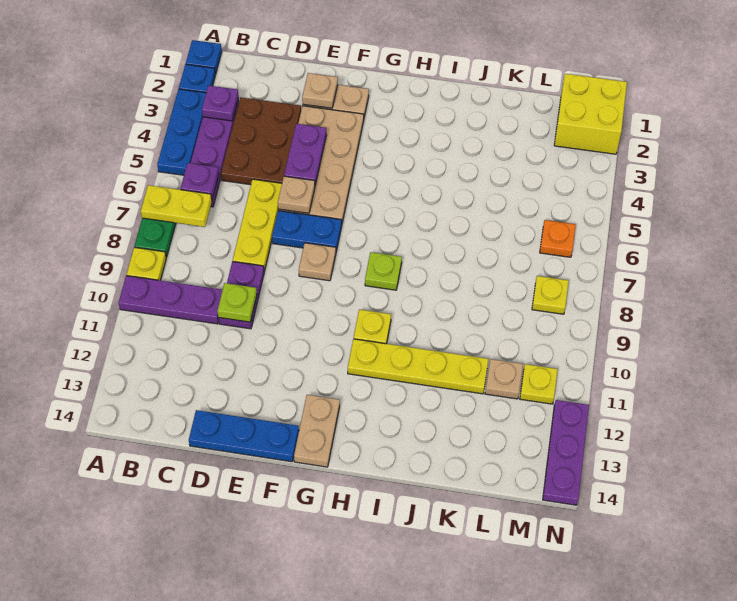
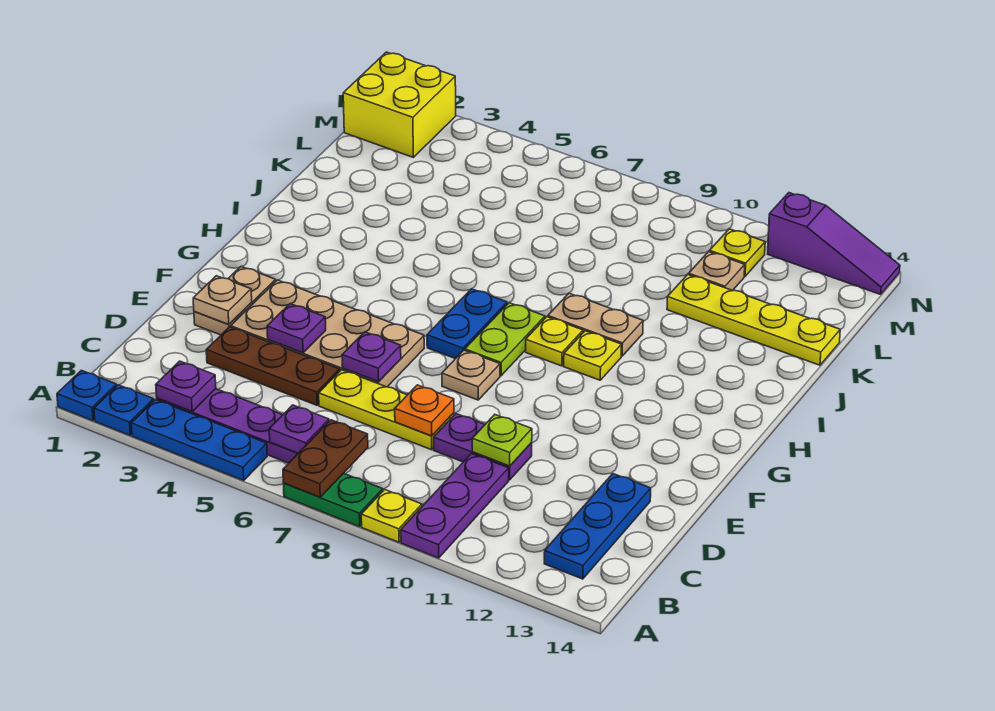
yellow plate A7:B7 level 2 -> brown plate A7:B7 level 2
brown plate C3:D5 level 1 -> brown plate D3:D5 level 1
blue plate D14:F14 level 1 -> blue plate B13:D13 level 1
purple plate E4:E5 level 2 -> purple plate E4 level 2
tan plate E6 level 2 -> purple plate E6 level 2
blue plate E7:F7 level 1 -> blue plate G7:H7 level 1
tan plate G13:G14 level 1 -> tan plate I9:I10 level 1
lime plate H8 level 1 -> lime plate G8:H8 level 1
yellow plate H11:K11 level 1 -> yellow plate K11:K14 level 1
orange plate M6 level 1 -> orange plate D8 level 2
yellow plate M8 level 1 -> yellow plate H9 level 1
purple plate N12:N14 level 1 -> purple slope N12:N14 level 1 top 12

